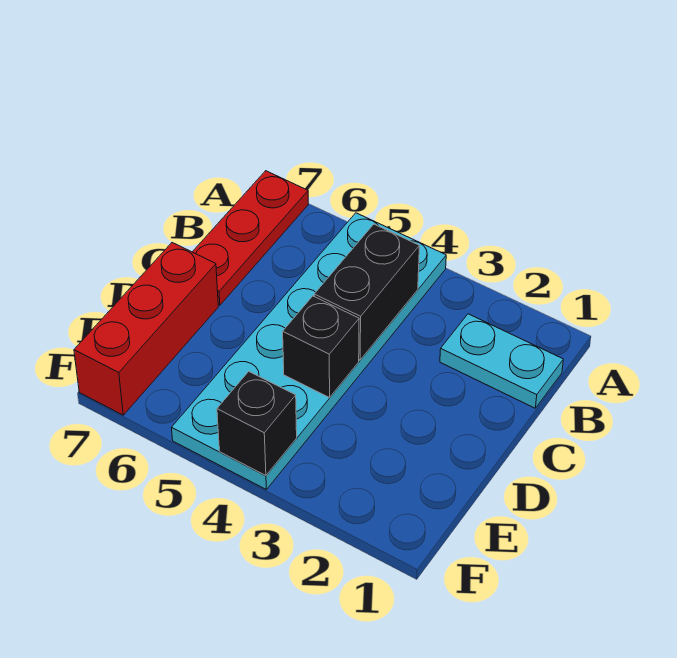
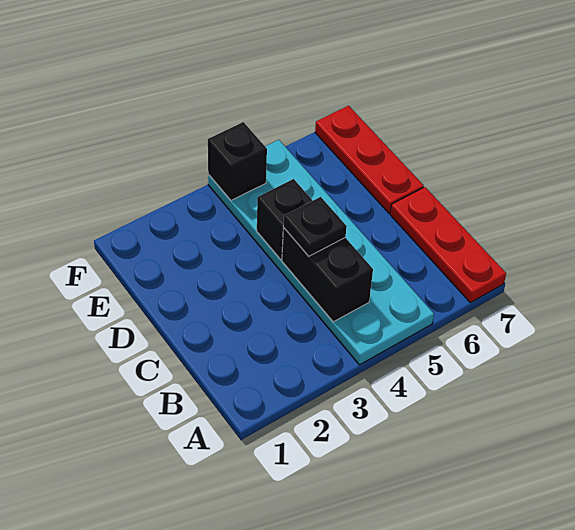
cyan plate B1:B2 level 1 -> none
none -> black plate C4 level 3
red brick D7:F7 level 1 -> red plate D7:F7 level 1

